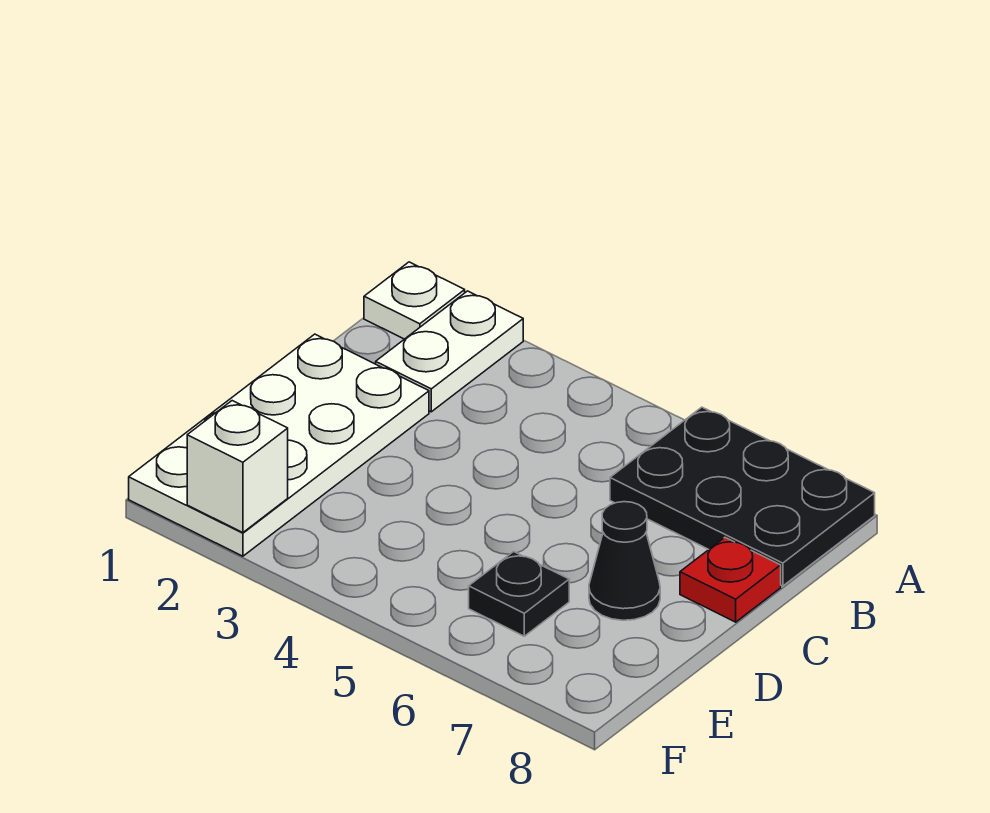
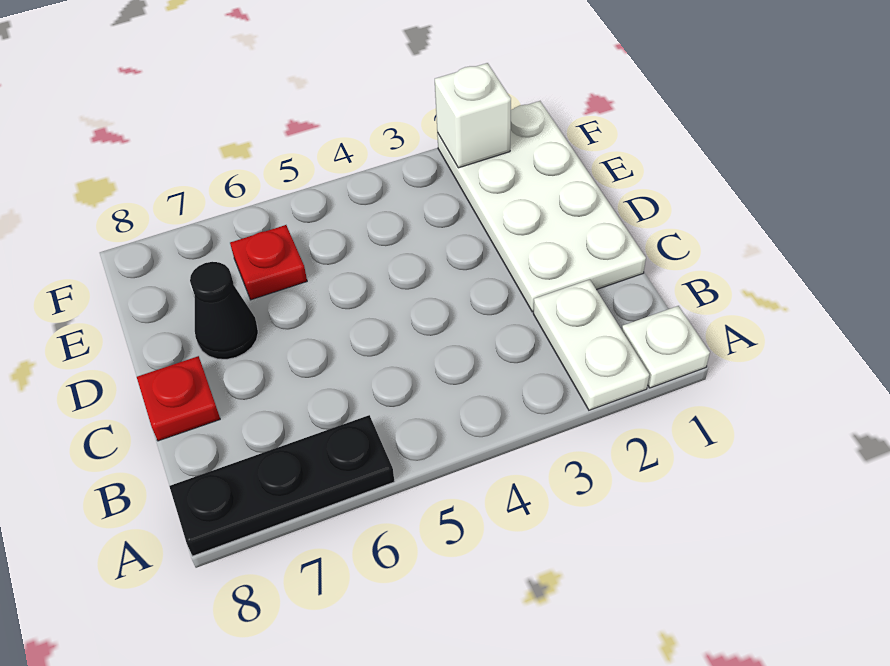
black plate A6:B8 level 1 -> black plate A6:A8 level 1
black plate E6 level 1 -> red plate E6 level 1

